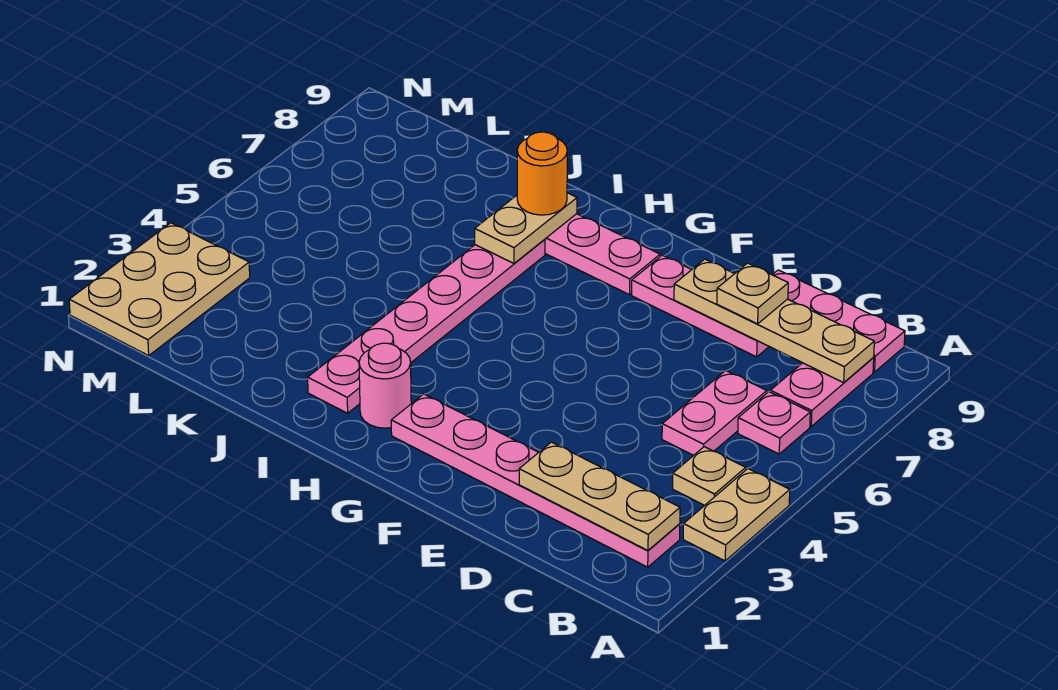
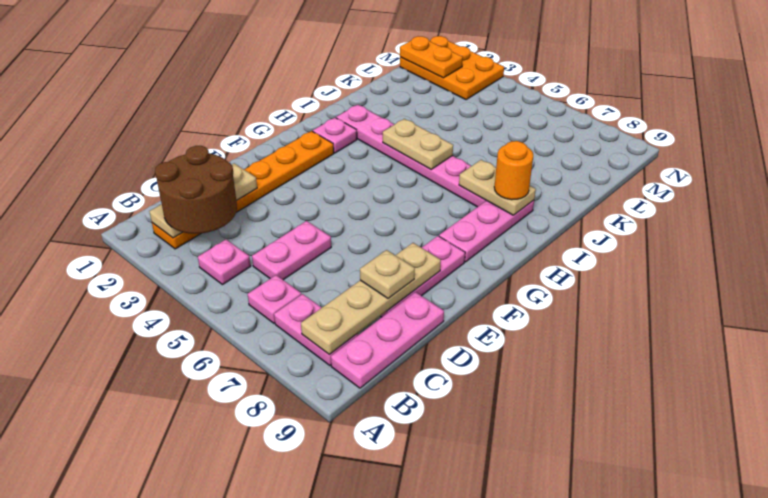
tan plate A3:A4 level 1 -> tan plate I4:I5 level 2
pink plate B2:G2 level 1 -> orange plate B2:G2 level 1
none -> brown round brick B2:C3 level 3
tan plate B4 level 1 -> pink plate B4 level 1
pink plate C5:C6 level 1 -> pink plate C5:D5 level 1
pink round brick H2 level 1 -> pink plate H2 level 1
tan plate M1:N3 level 1 -> orange plate M1:N3 level 1
none -> orange plate M1:M2 level 2

